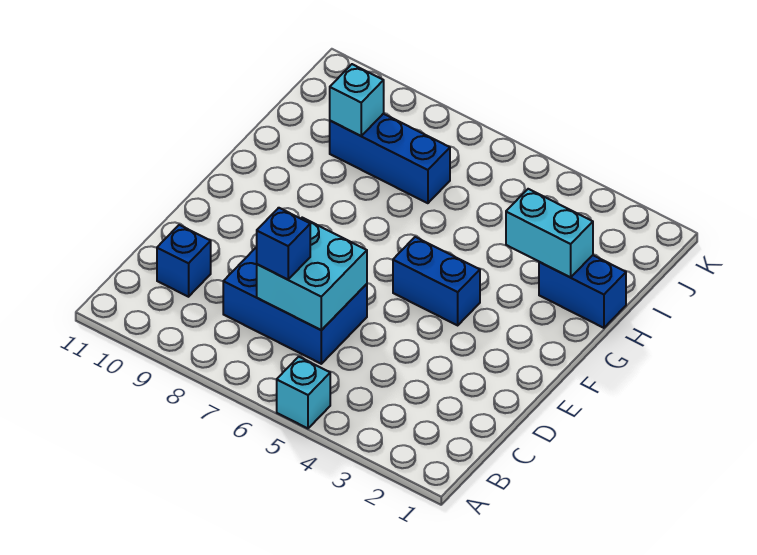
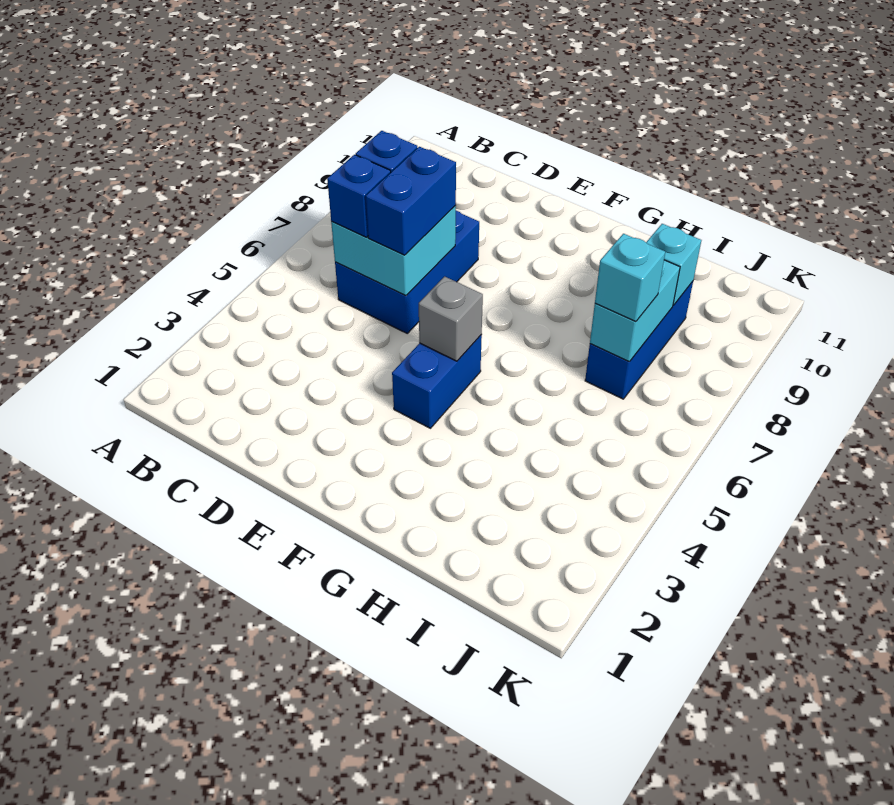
cyan brick A5 level 1 -> cyan brick I7 level 3
blue brick C10 level 1 -> blue brick C6 level 3
none -> grey brick F5 level 2
blue brick H1:H2 level 1 -> blue brick D6:D7 level 3
cyan brick H2:H3 level 2 -> cyan brick I7:I8 level 2

